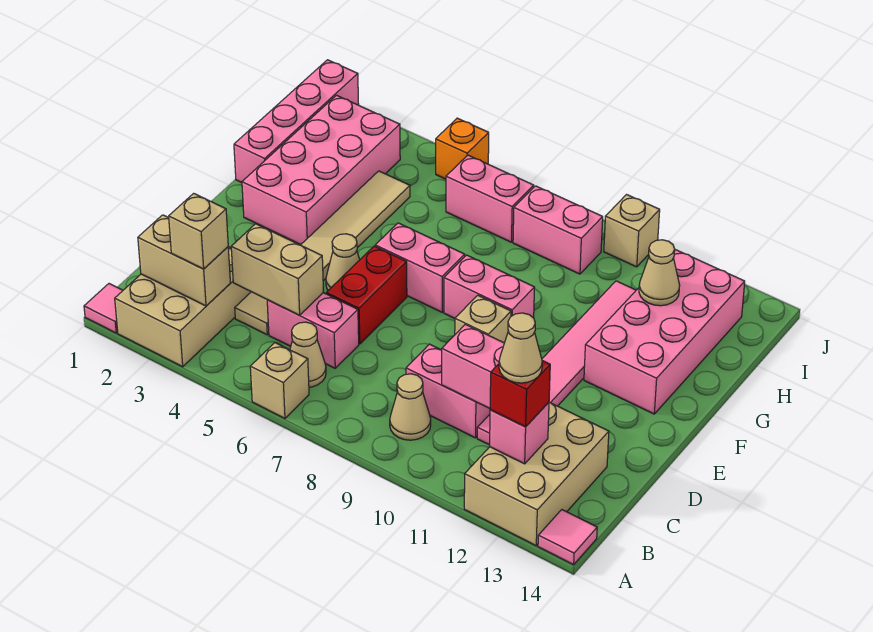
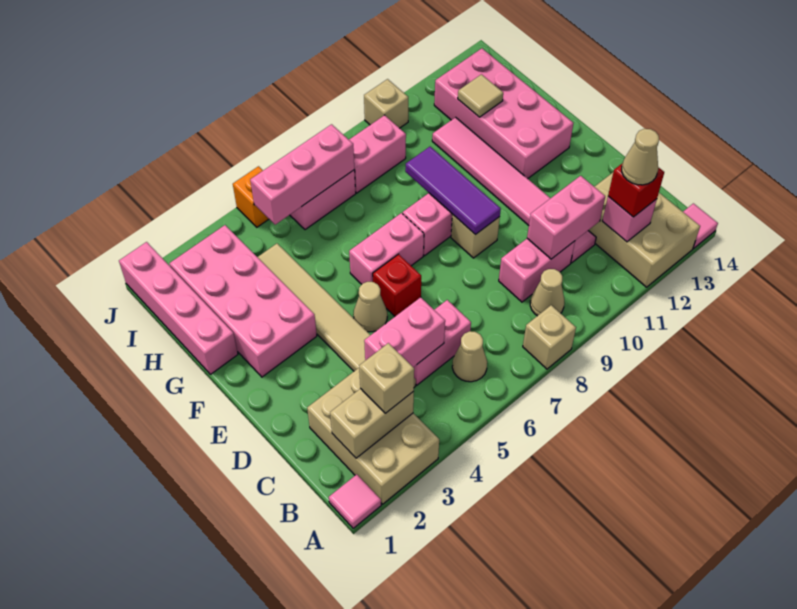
tan brick A6 level 1 -> tan brick A8 level 1
tan brick C4:C5 level 2 -> pink brick C4:C5 level 2
red brick D6:E6 level 1 -> red brick E6 level 1
none -> purple tile E9:G9 level 2
tan cone H12 level 2 -> tan tile H12 level 2
none -> pink brick I5:I7 level 2

